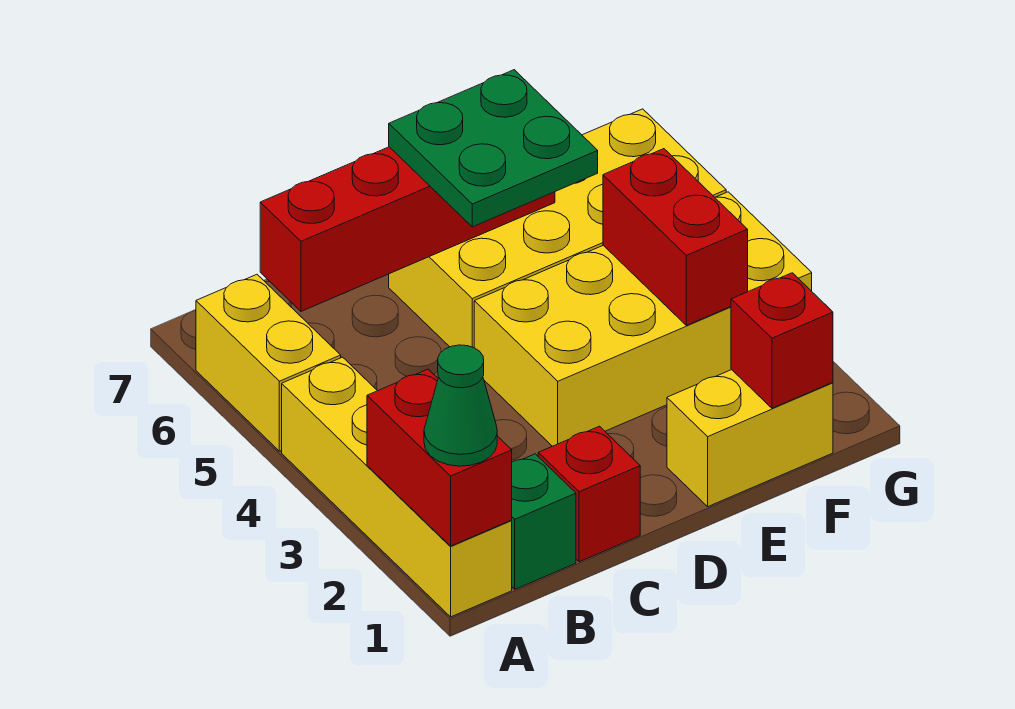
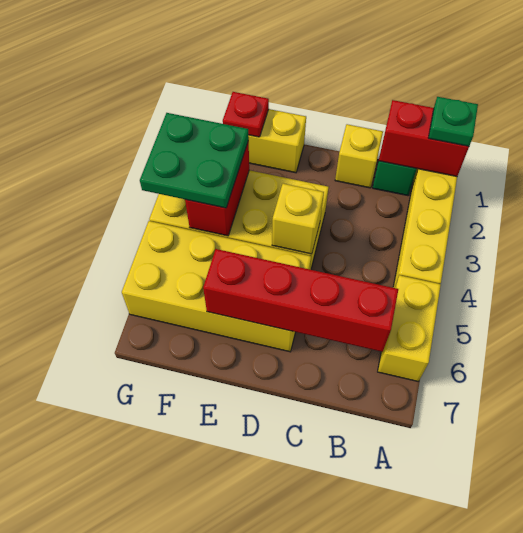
red brick A1:A2 level 2 -> red brick A1:B1 level 2
green cone A1 level 3 -> green plate A1 level 3
red brick C1 level 1 -> yellow brick C1 level 1
none -> yellow brick D4 level 2
green plate D5:E6 level 3 -> green plate F3:G4 level 3
red brick F1 level 2 -> red plate F1 level 2

